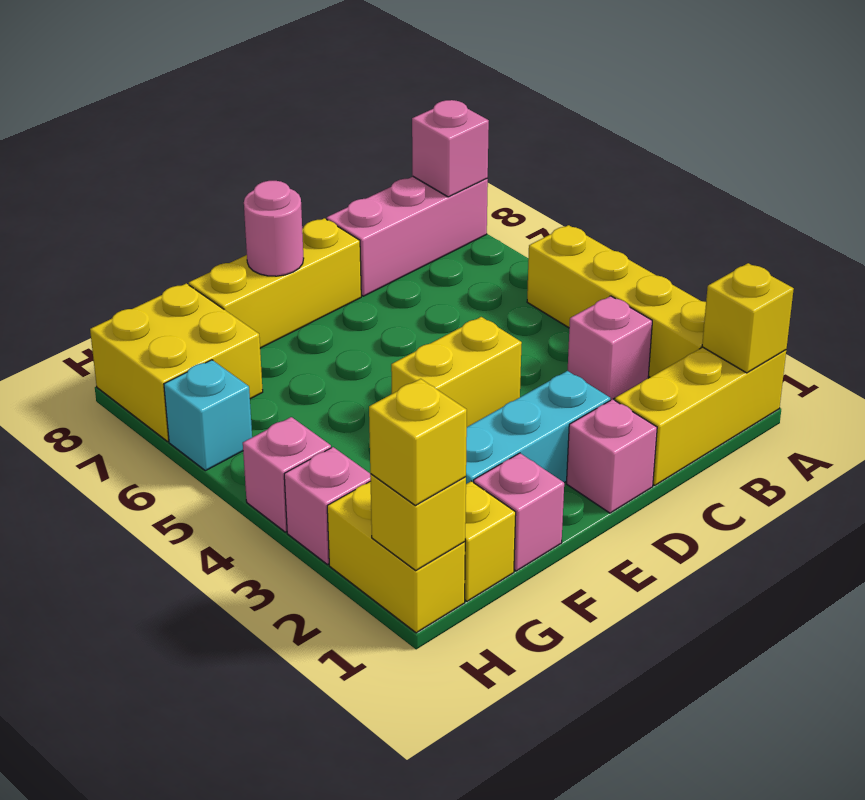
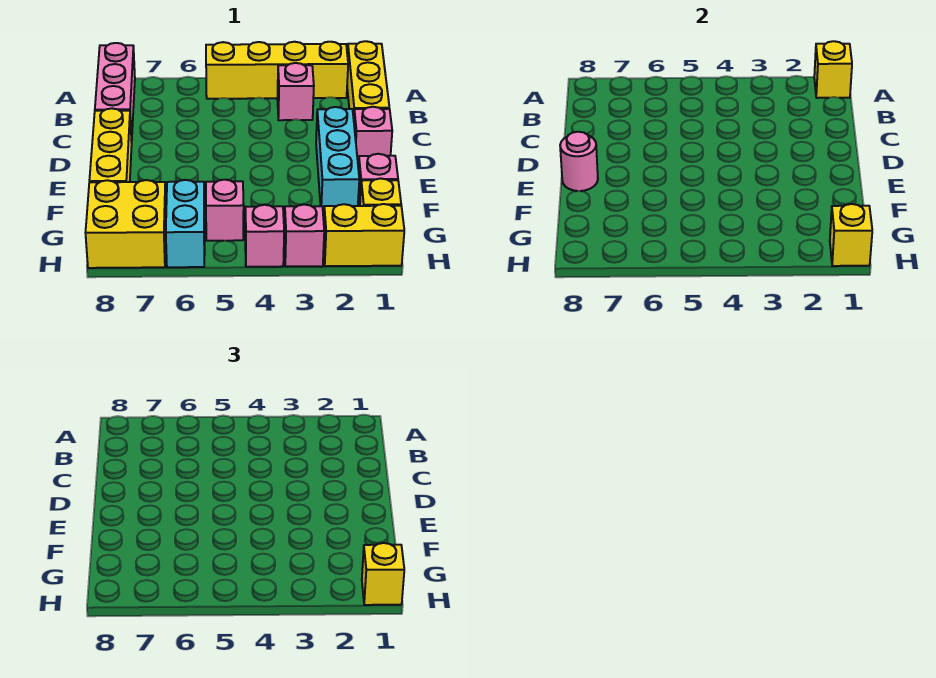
pink brick A8 level 2 -> pink brick G5 level 1
yellow brick D4:E4 level 1 -> none
cyan brick H6 level 1 -> cyan brick G6:H6 level 1

